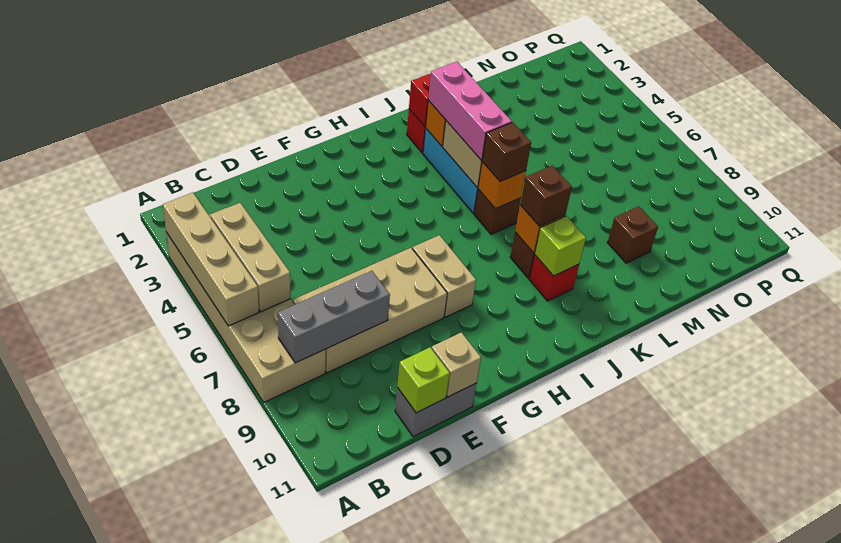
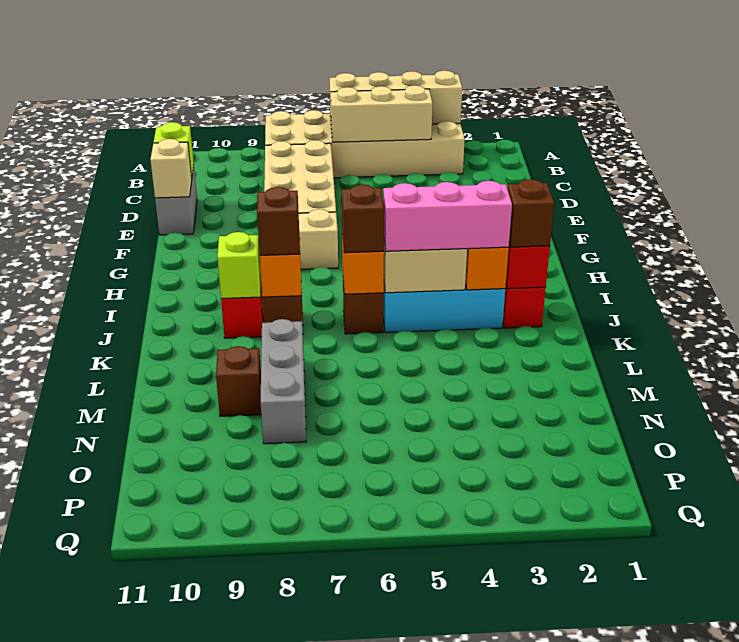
grey brick B8:D8 level 2 -> grey brick L8:N8 level 1
none -> brown brick J2 level 3

